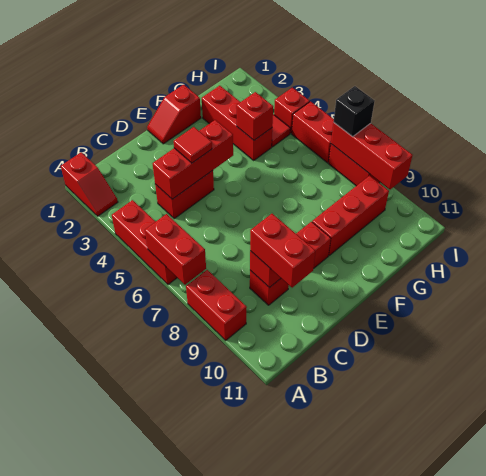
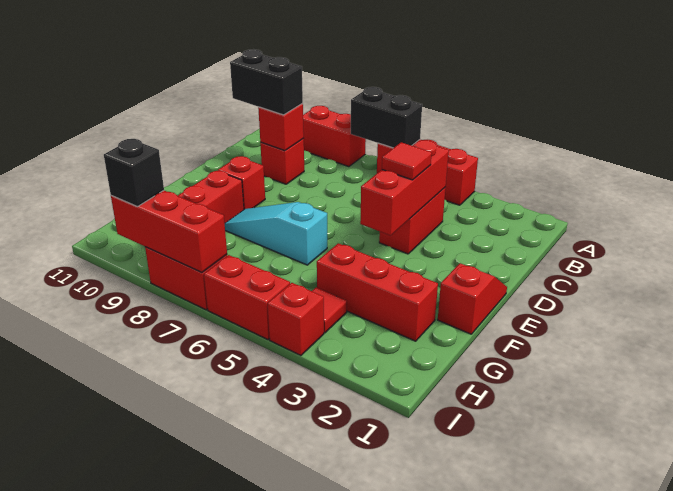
red slope A1:A2 level 1 top 1 -> none
red brick A6:A7 level 2 -> black brick A6:A7 level 2
red brick C9:C10 level 3 -> black brick C9:C10 level 3
none -> cyan slope F6:F8 level 1 top 6
red brick G4 level 2 -> none
black brick I7 level 3 -> black brick I9 level 3

